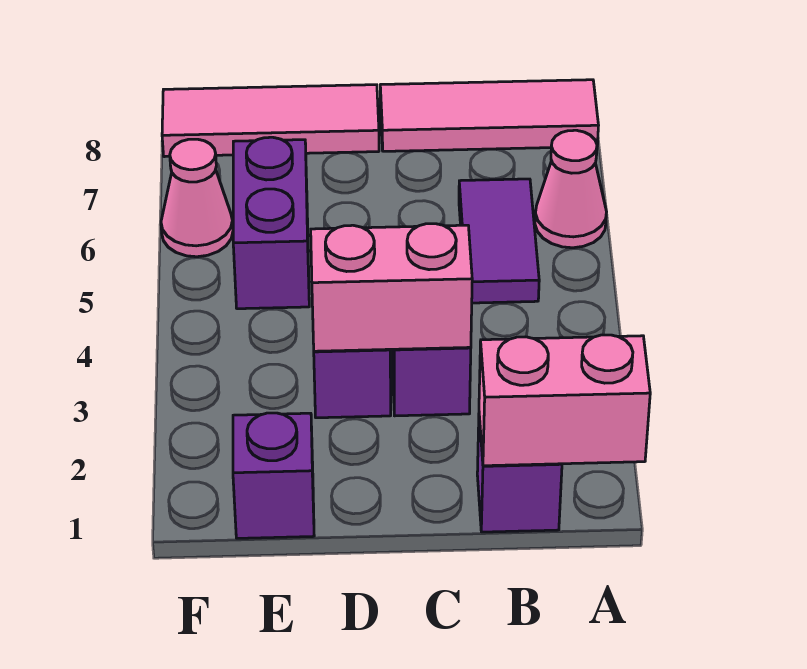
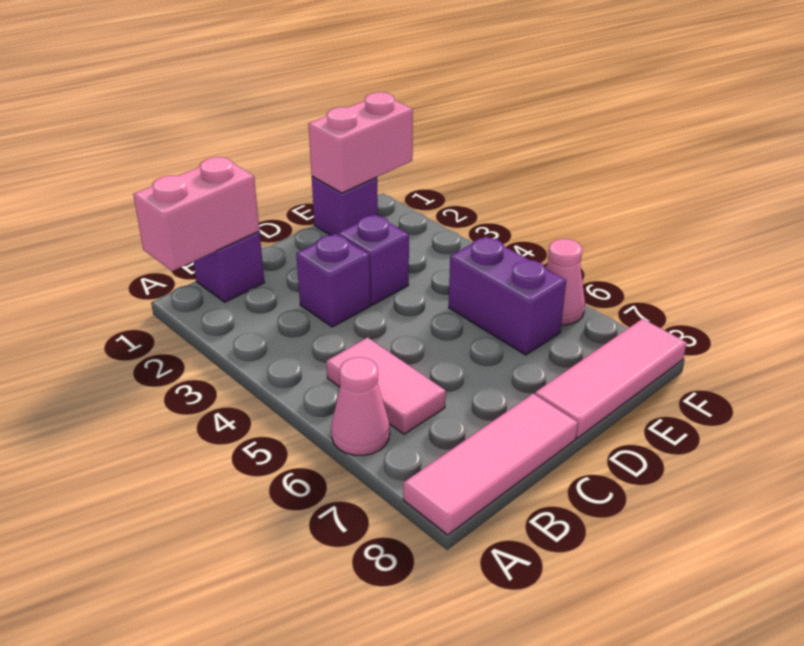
purple tile B5:B6 level 1 -> pink tile B5:B6 level 1
pink brick C3:D3 level 2 -> pink brick E1:F1 level 2

